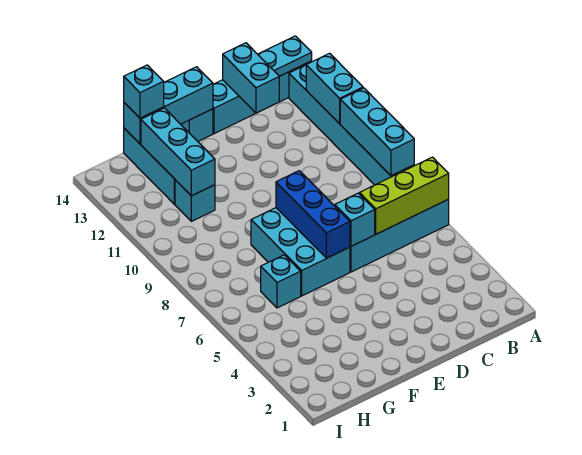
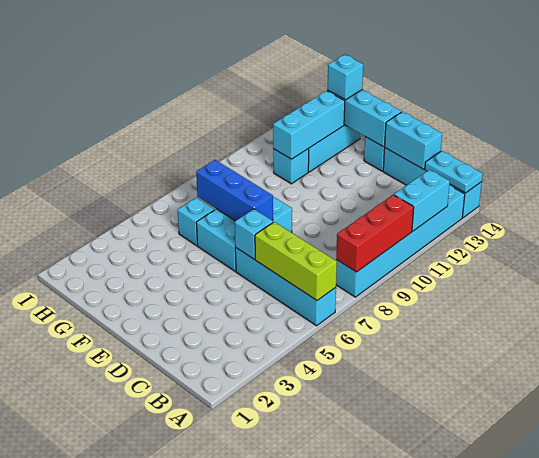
cyan brick A8:A10 level 2 -> red brick A8:A10 level 2
cyan brick C13:C14 level 2 -> cyan brick C14:D14 level 2
blue brick E6:E8 level 2 -> blue brick E7:G7 level 2

